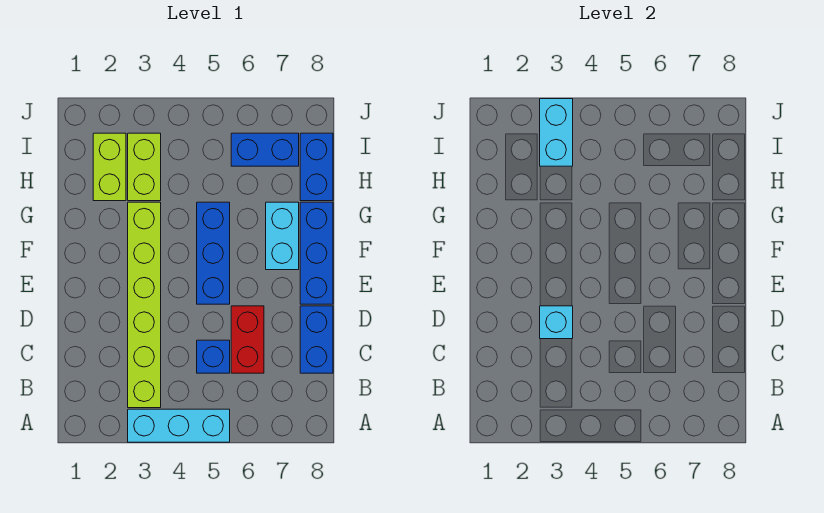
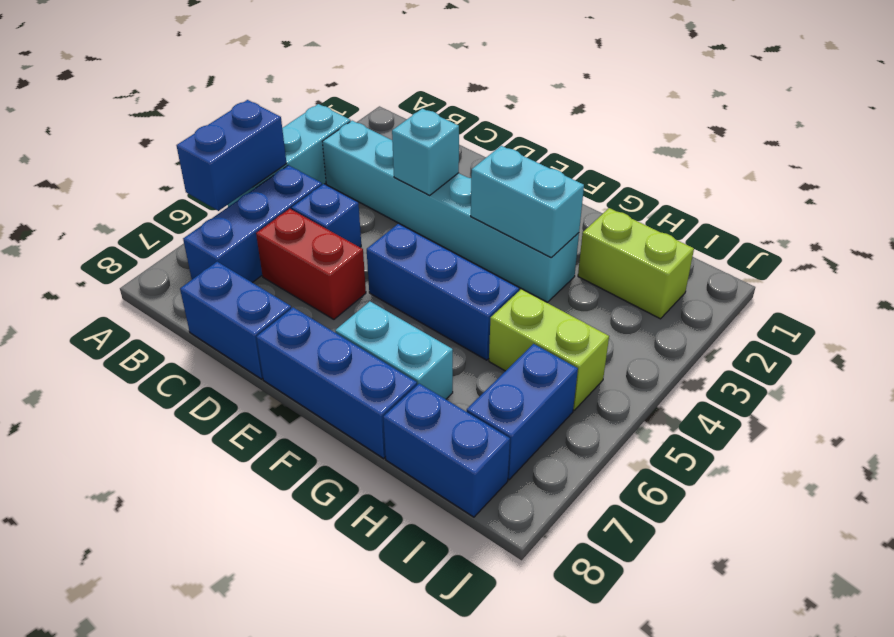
none -> blue brick A5:A6 level 2
lime brick B3:G3 level 1 -> cyan brick B3:G3 level 1
none -> blue brick B5:B7 level 1
lime brick H3:I3 level 1 -> lime brick H5:I5 level 1
cyan brick I3:J3 level 2 -> cyan brick F3:G3 level 2

